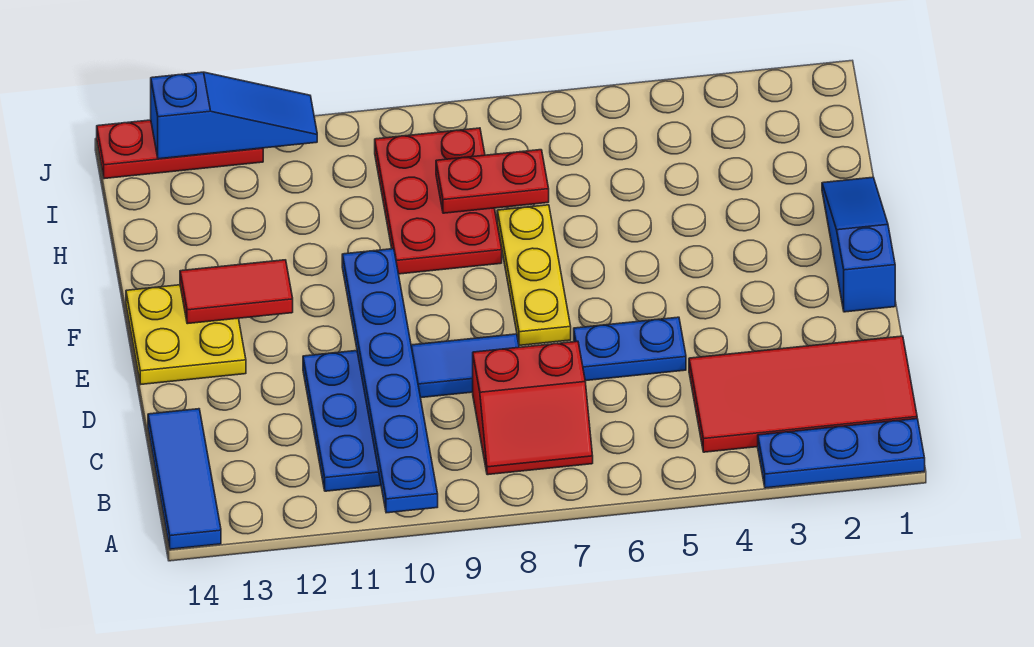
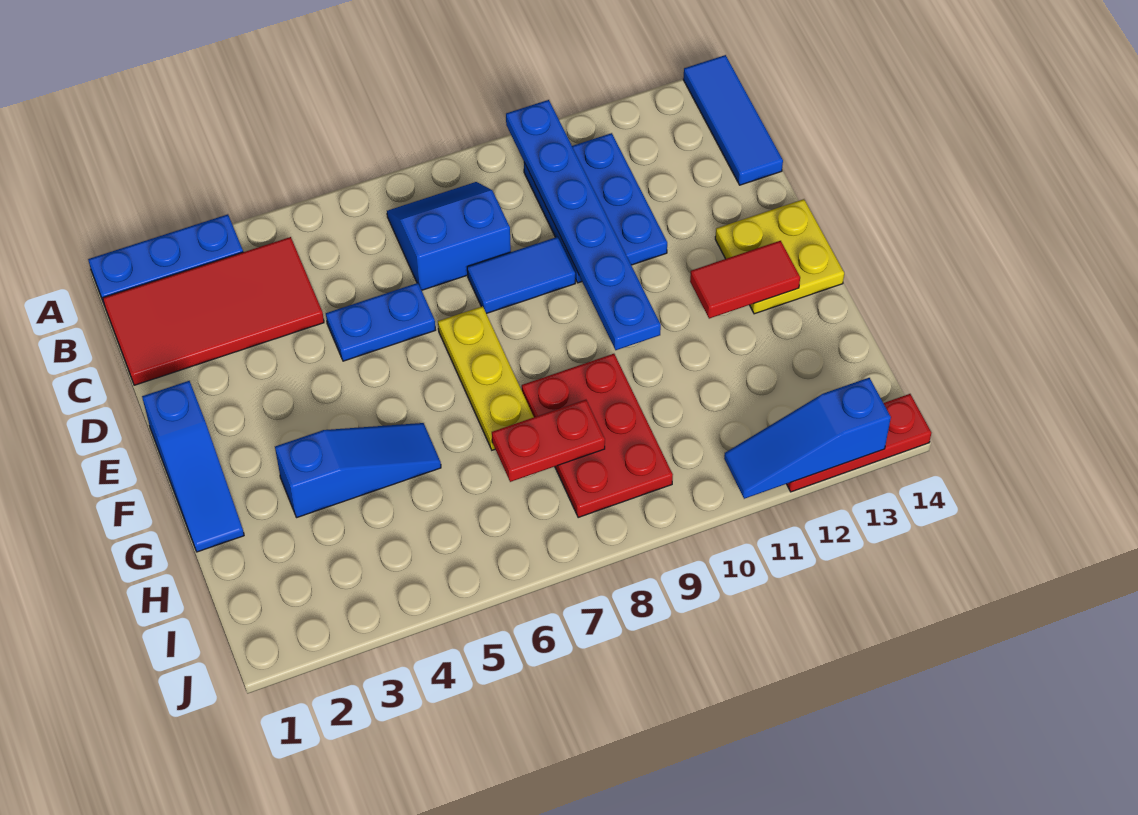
red slope B7:C8 level 1 top C -> blue slope B7:C8 level 1 top C
none -> blue slope G3:G5 level 1 top 3

